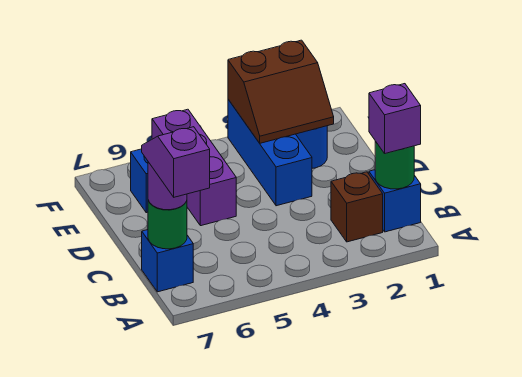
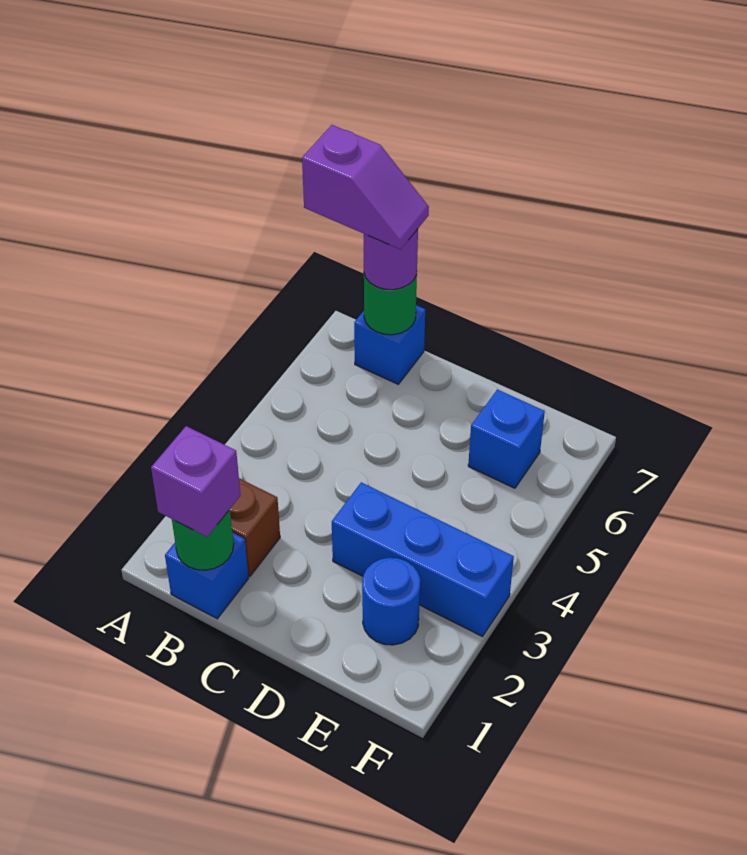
purple brick D5:F5 level 1 -> none
brown slope E2:F3 level 2 top F -> none

